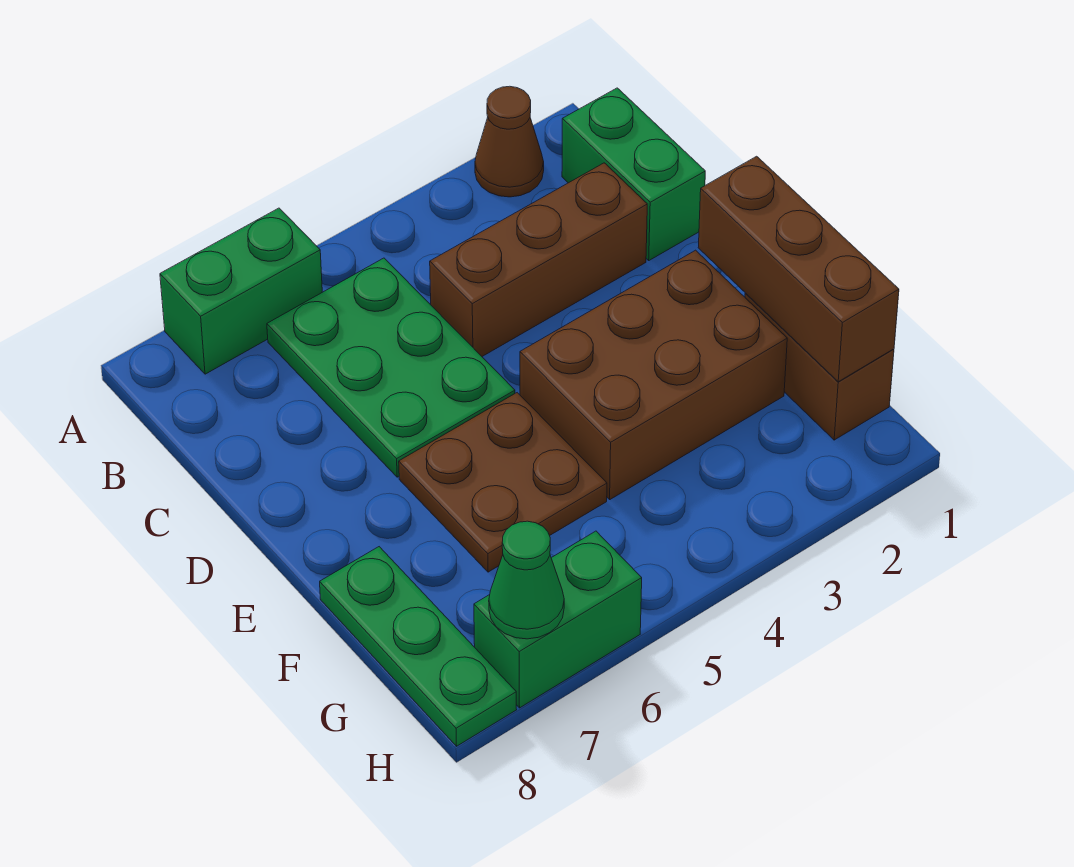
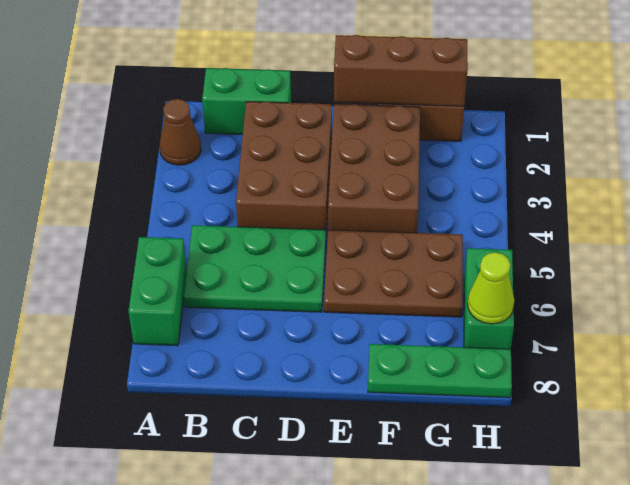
brown brick C2:C4 level 1 -> brown brick C2:D4 level 1
brown plate E5:F6 level 1 -> brown plate E5:G6 level 1
green cone H7 level 2 -> lime cone H7 level 2

